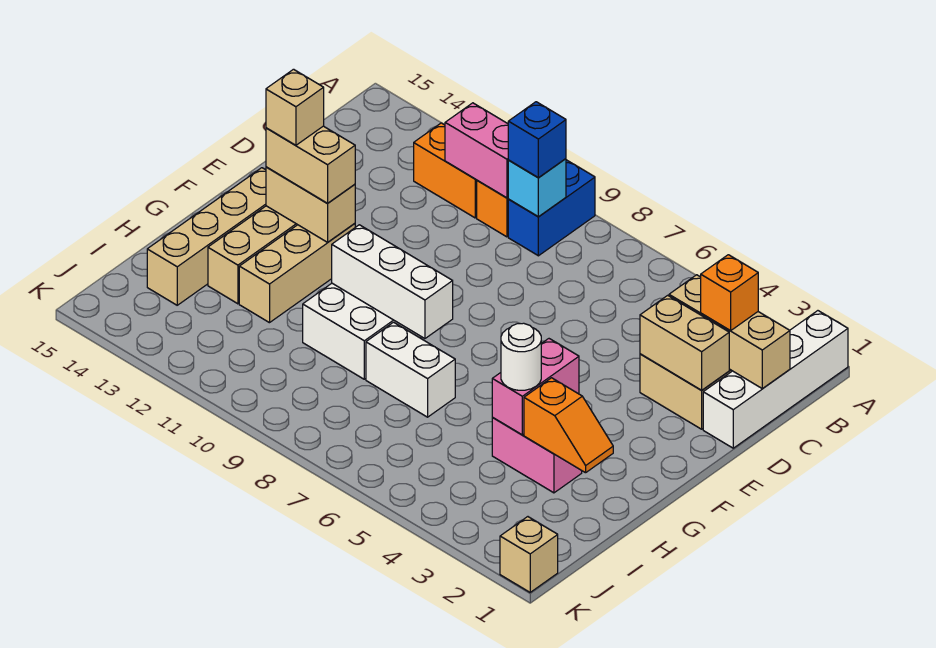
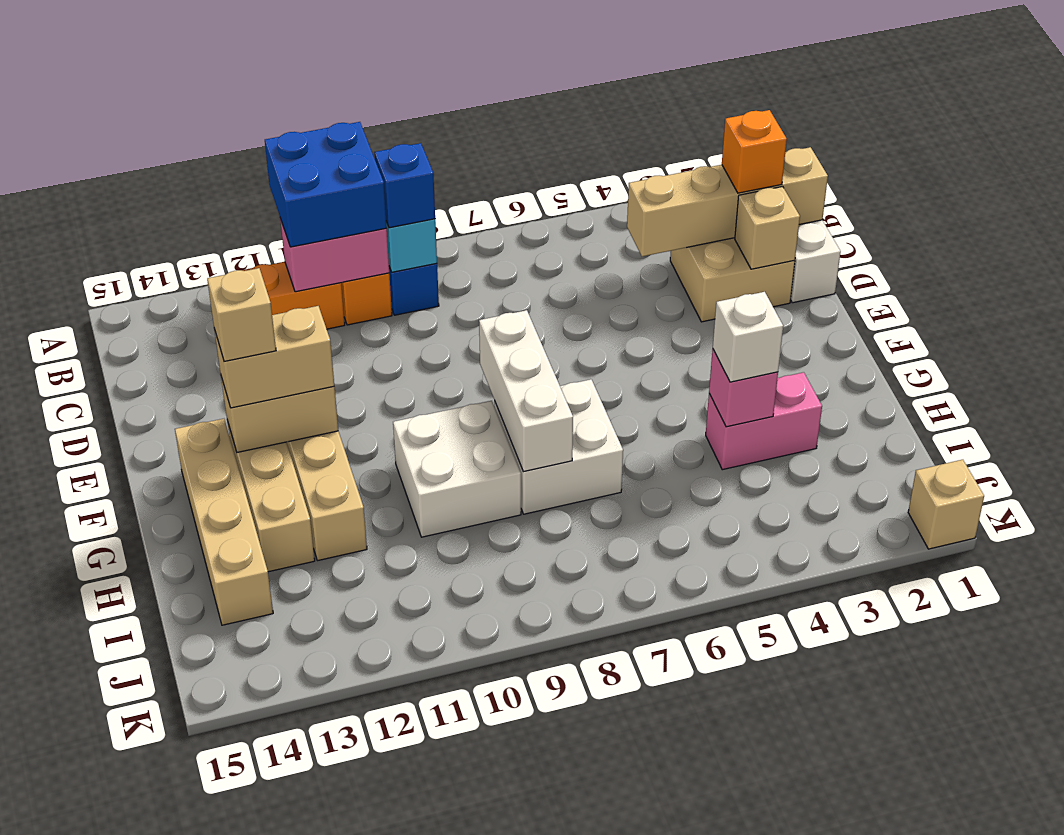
none -> blue brick A10:B11 level 3
tan brick C1:C3 level 2 -> tan brick C1:C4 level 2
tan brick D2:D3 level 2 -> tan brick D2 level 2
pink brick G4:H4 level 2 -> pink brick H4 level 2
white brick G8:G10 level 2 -> white brick F8:H8 level 2
orange slope H2:H3 level 2 top 3 -> none
white round brick H4 level 3 -> white brick H4 level 3
white brick H7:H8 level 1 -> white brick G7:H8 level 1

